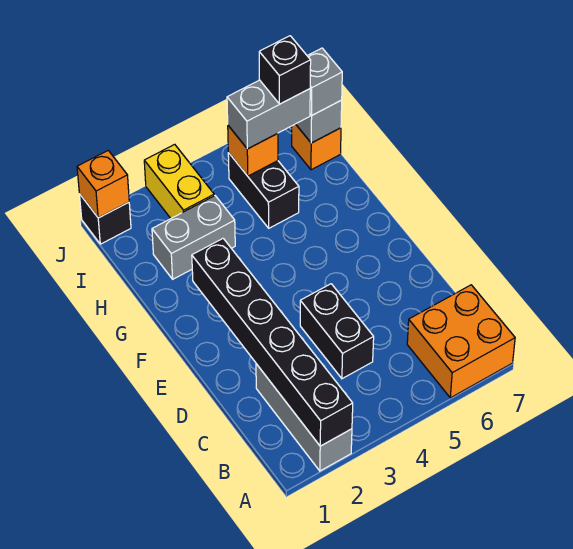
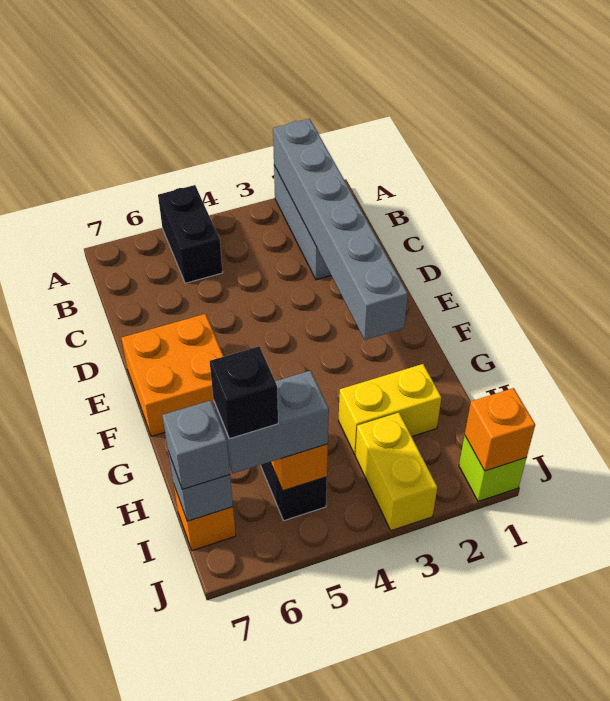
black brick A2:F2 level 2 -> grey brick A2:F2 level 2
orange brick A6:B7 level 1 -> orange brick E6:F7 level 1
black brick C4:D4 level 1 -> black brick A5:B5 level 1
grey brick H2:H3 level 1 -> yellow brick H2:H3 level 1
black brick J1 level 1 -> lime brick J1 level 1

